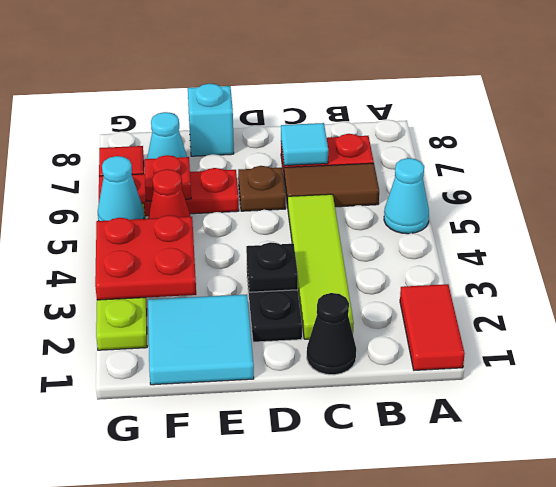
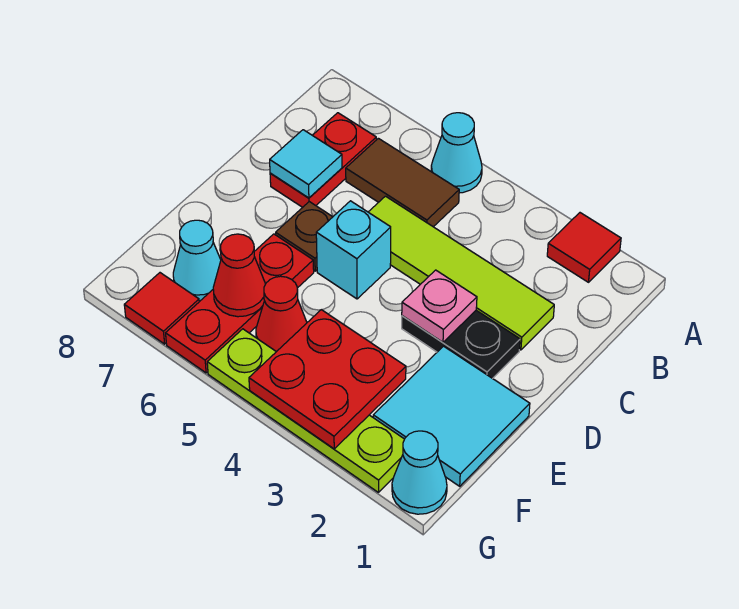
red tile A1:A2 level 1 -> red tile A2 level 1
brown tile B6:C6 level 1 -> brown tile B5:B6 level 1
black cone C1 level 1 -> none
black plate D3 level 2 -> pink plate D3 level 2
cyan brick E8 level 1 -> cyan brick D5 level 1
red plate F6 level 2 -> red cone F6 level 2
cyan cone G5 level 2 -> cyan cone G1 level 1

